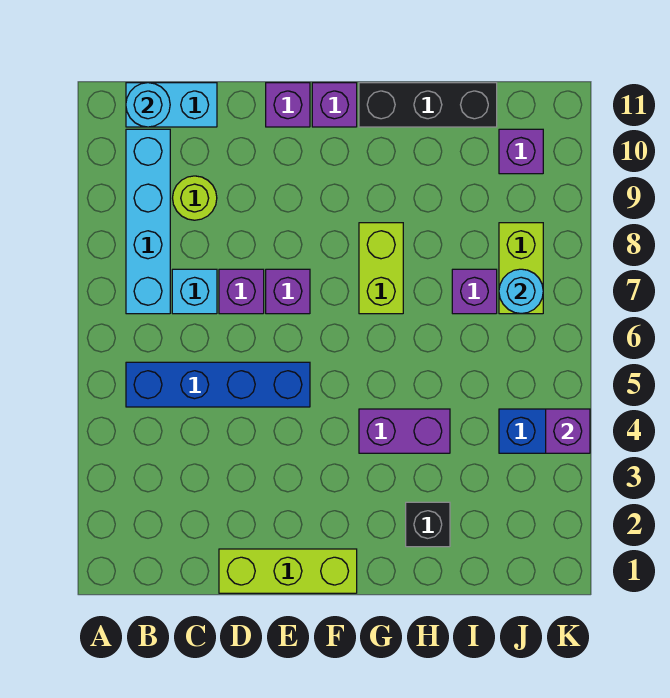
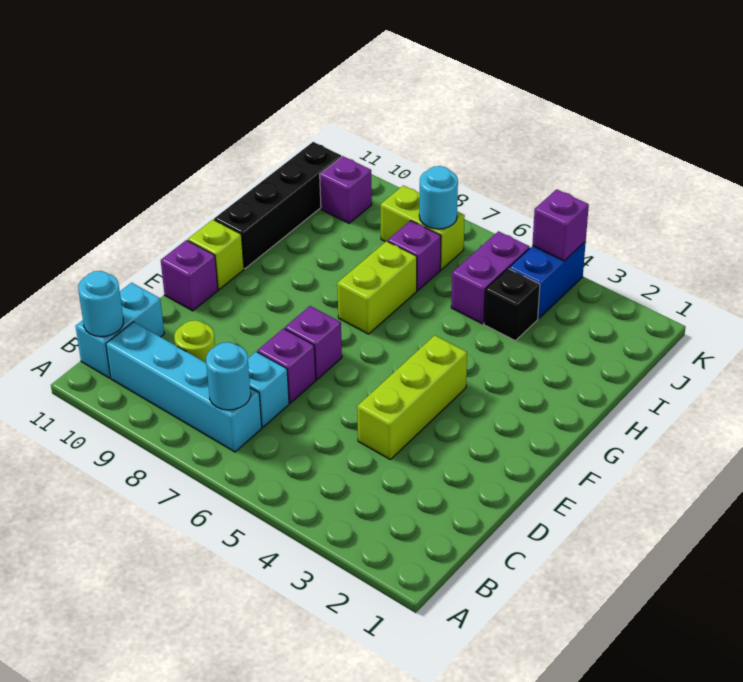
blue brick B5:E5 level 1 -> none
none -> cyan round brick B7 level 2
lime brick D1:F1 level 1 -> lime brick D4:F4 level 1
purple brick F11 level 1 -> lime brick F11 level 1
purple brick G4:H4 level 1 -> purple brick I5:J5 level 1
lime brick G7:G8 level 1 -> lime brick G7:H7 level 1
black brick G11:I11 level 1 -> black brick G11:J11 level 1
black brick H2 level 1 -> black brick I4 level 1

